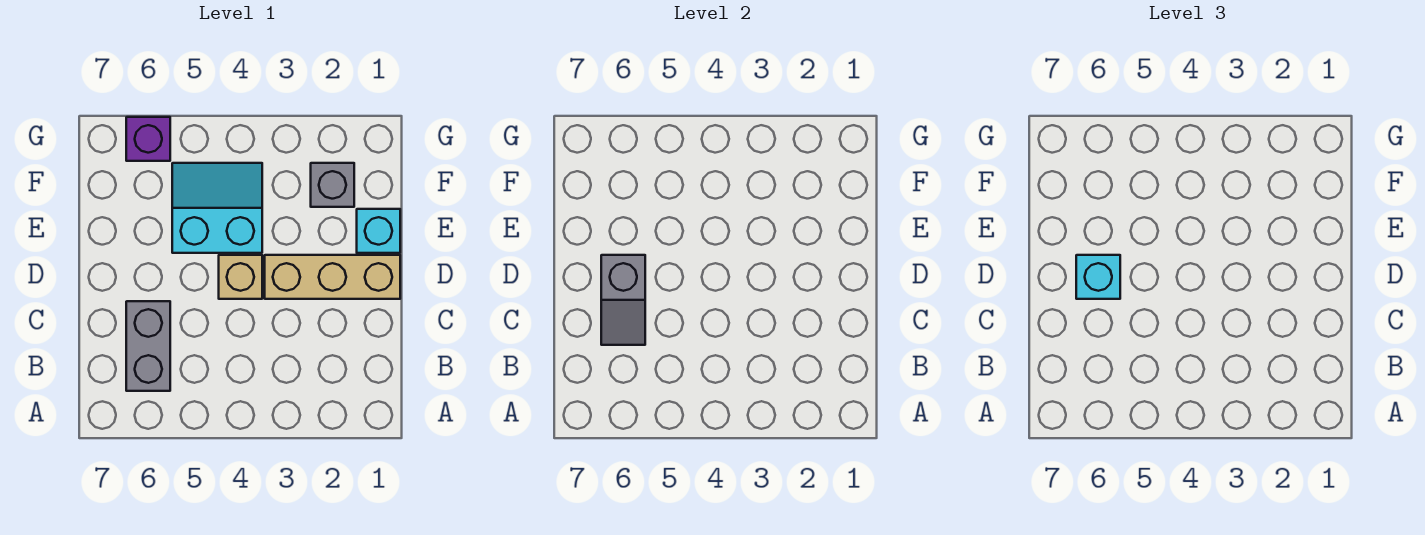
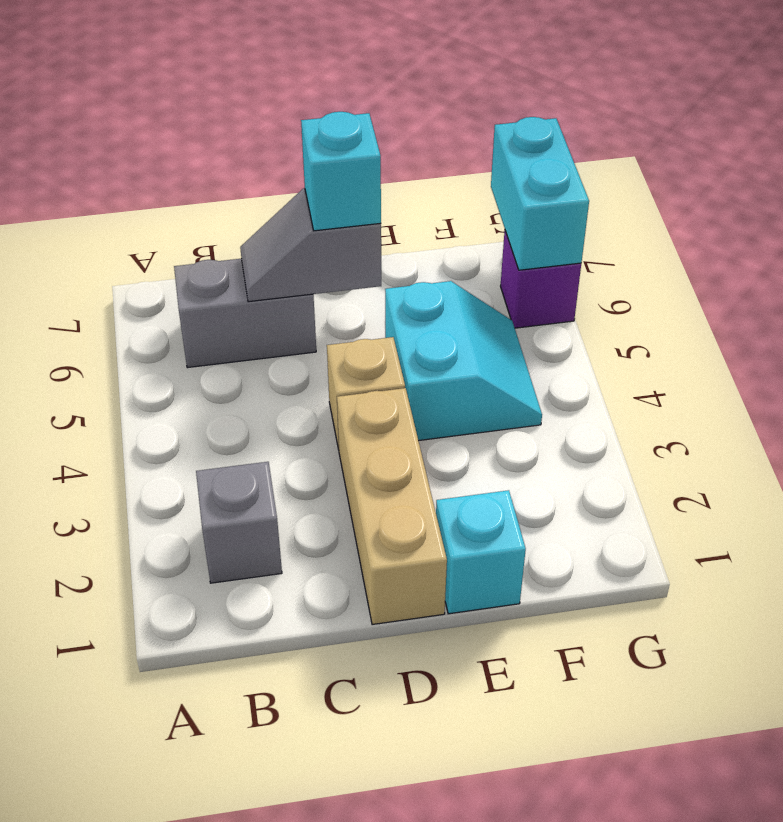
grey brick F2 level 1 -> grey brick B2 level 1
none -> cyan brick G6:G7 level 2

